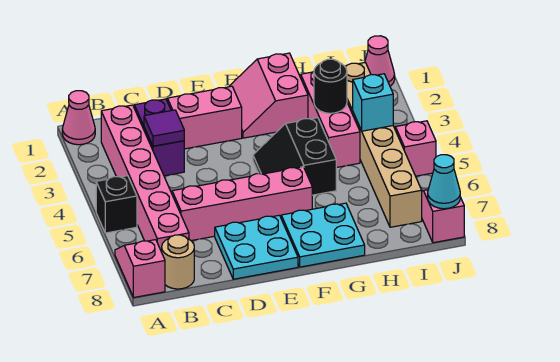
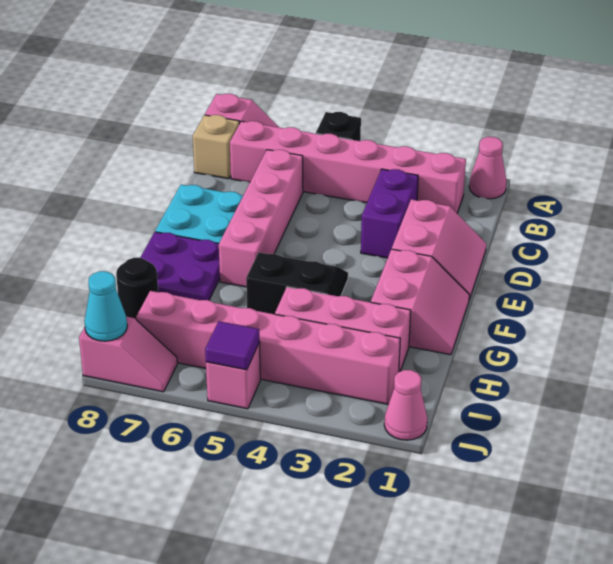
tan round brick B8 level 1 -> tan brick B8 level 1
purple brick C2:C3 level 1 -> purple brick C3:D3 level 1
purple tile C3 level 2 -> purple tile J5 level 2
pink slope F1:G2 level 1 top G -> pink slope F1:G2 level 1 top 2
cyan plate F7:G8 level 1 -> purple plate F7:G8 level 1
black round brick H3 level 2 -> black round brick H8 level 1
tan brick I2:I7 level 1 -> pink brick I2:I7 level 1
cyan brick I4 level 2 -> none

